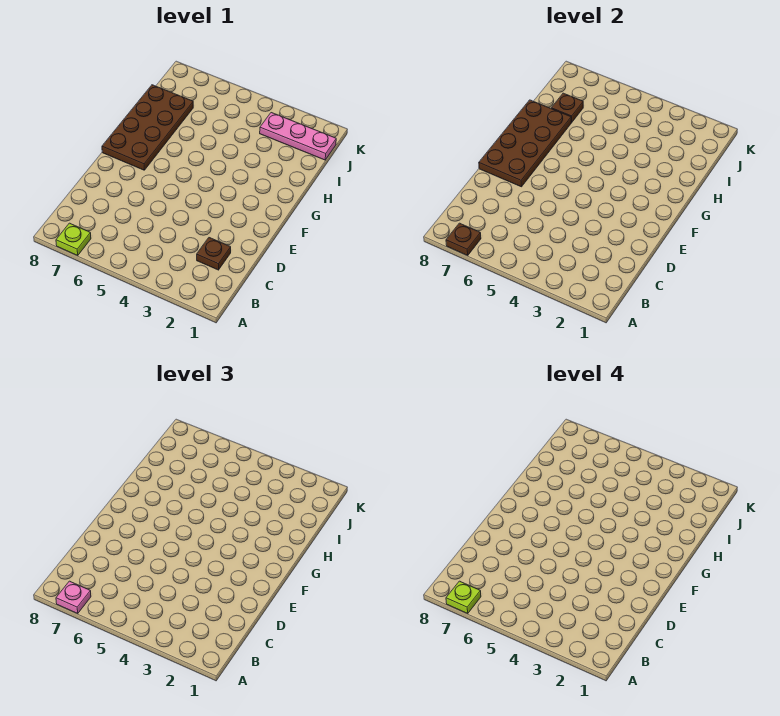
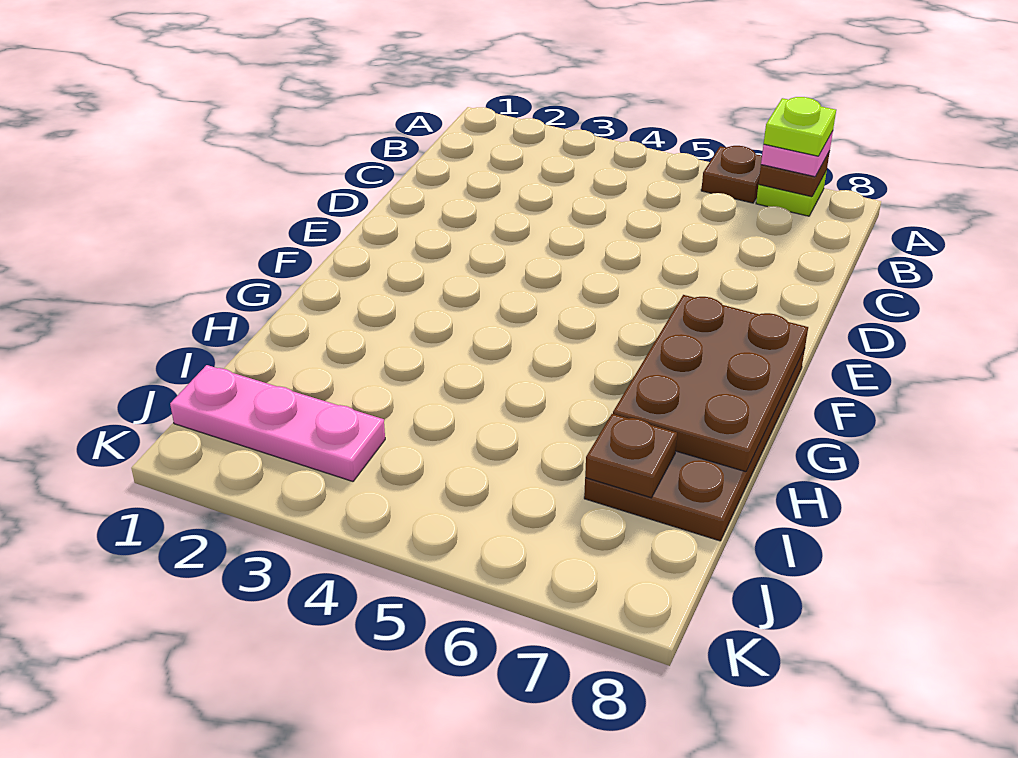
brown plate C2 level 1 -> brown plate A6 level 1
brown plate E7:H8 level 2 -> brown plate F7:H8 level 2

